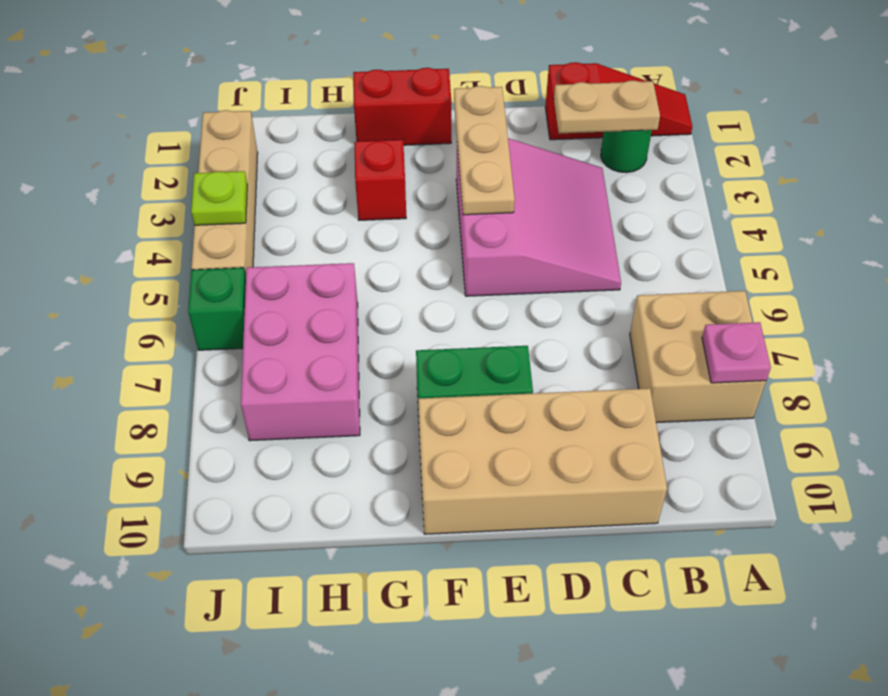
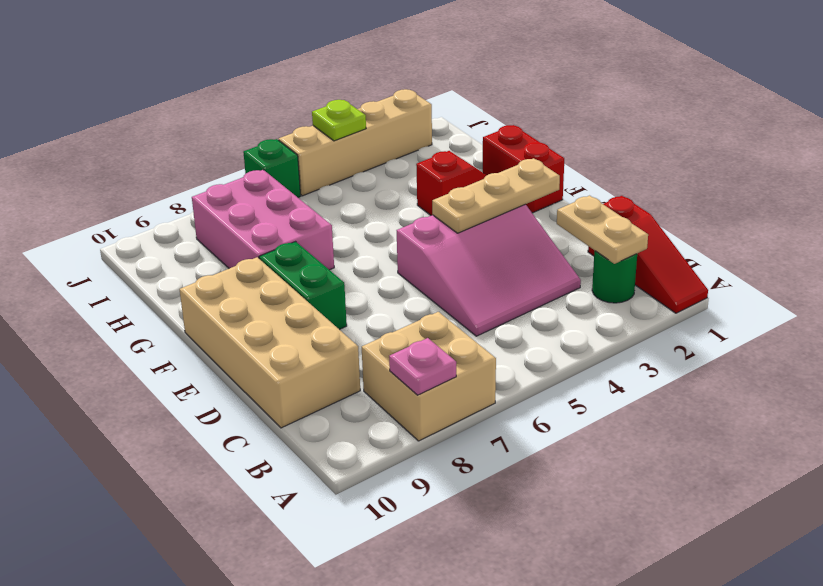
pink brick H6:I8 level 1 -> pink brick G7:I8 level 1

